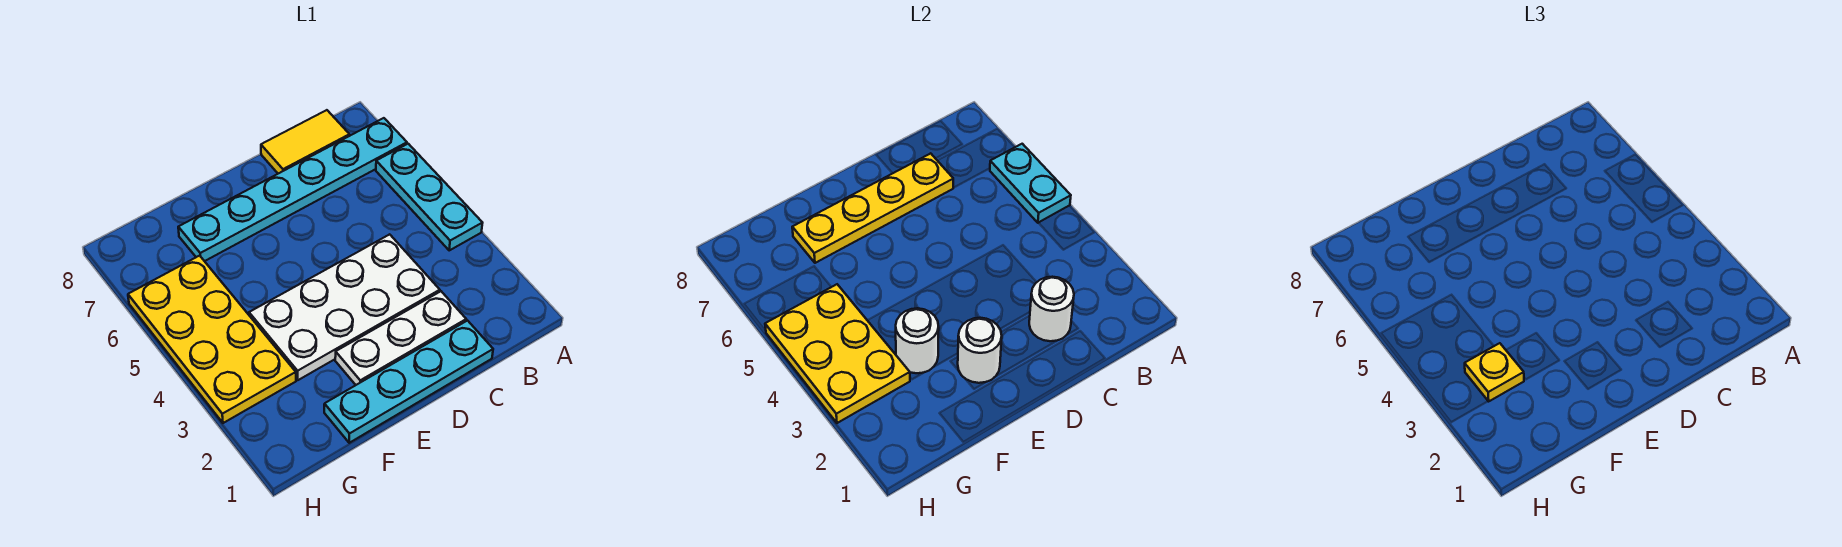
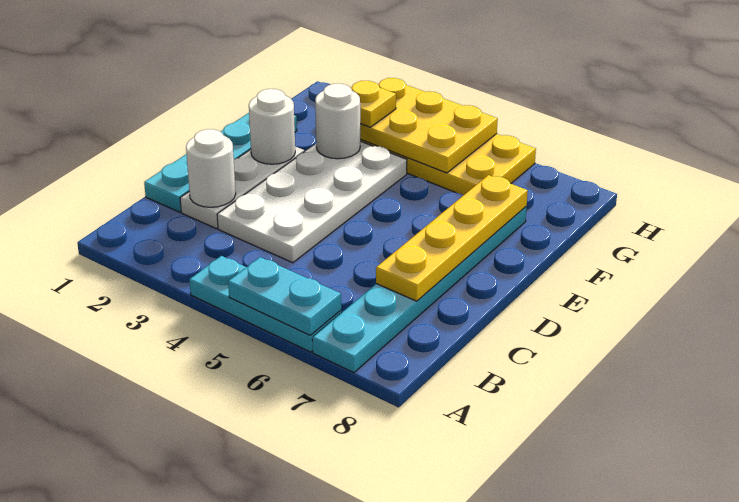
yellow tile B8:C8 level 1 -> none

